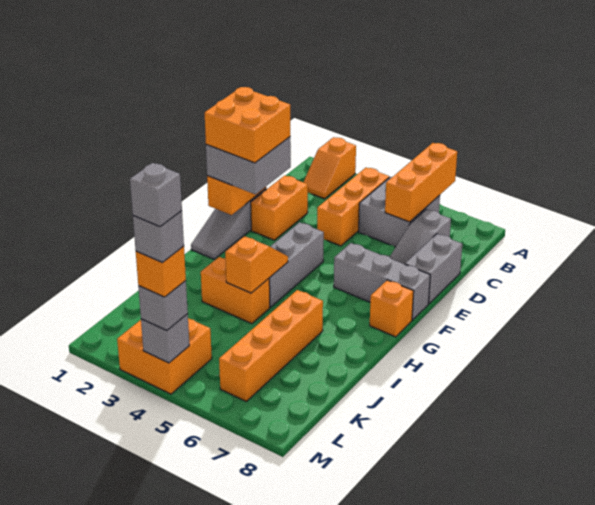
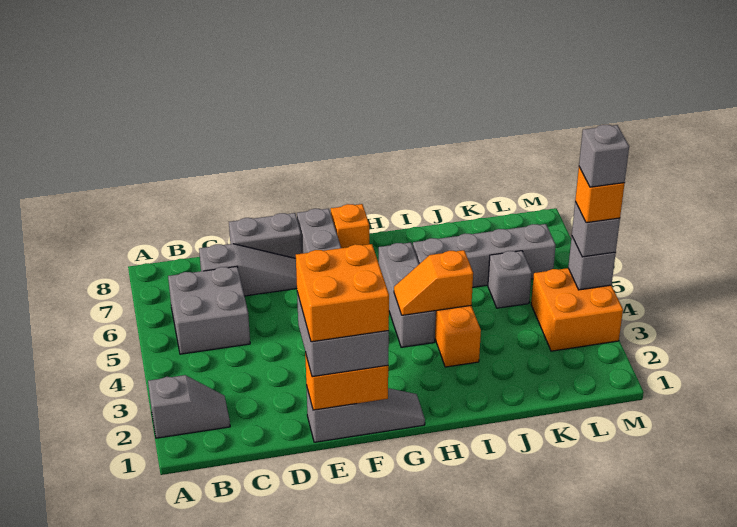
orange slope A2:B2 level 1 top A -> grey slope A2:B2 level 1 top A
orange brick A6:C6 level 2 -> none
orange brick B4:D4 level 1 -> none
orange brick D2:E2 level 1 -> none
grey brick F4:H4 level 1 -> grey brick H4:H6 level 1
orange brick I6:L6 level 1 -> grey brick I6:L6 level 1
grey brick M4 level 6 -> grey brick K5 level 1

